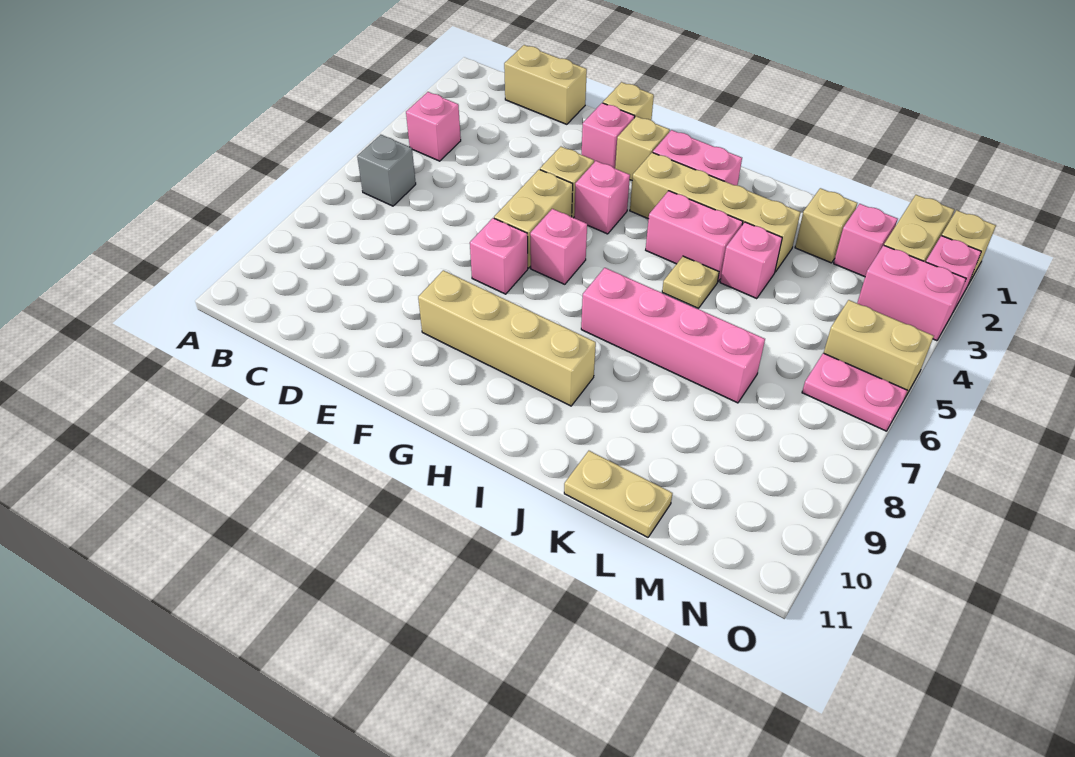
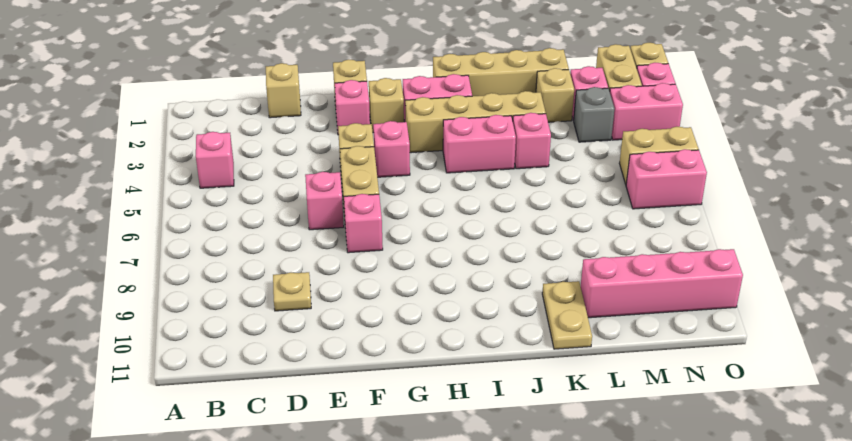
grey brick B6 level 1 -> grey brick M3 level 1
tan brick C1:D1 level 1 -> tan brick D1 level 1
tan brick F9:I9 level 1 -> tan brick I1:L1 level 1
pink brick G6 level 1 -> pink brick E6 level 1
pink brick I7:L7 level 1 -> pink brick L10:O10 level 1
tan plate J5 level 1 -> tan plate D9 level 1
tan plate K11:L11 level 1 -> tan plate K10:K11 level 1
pink plate N6:O6 level 1 -> pink brick N6:O6 level 1

